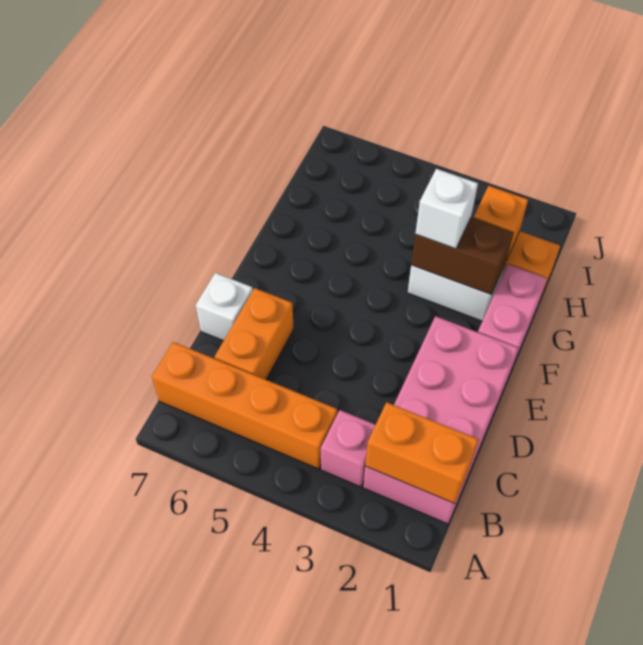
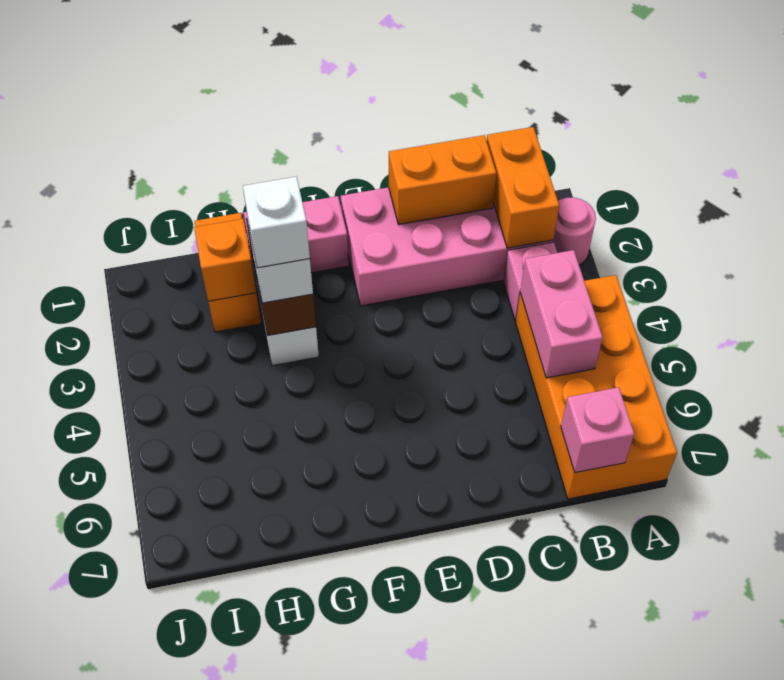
none -> pink round brick A2 level 1
orange brick B4:B7 level 1 -> orange brick A4:B7 level 1
none -> pink brick B4:B5 level 2
none -> pink brick B7 level 2
orange brick C6:D6 level 1 -> orange brick C1:D1 level 2
white brick D7 level 1 -> white brick G3 level 4

